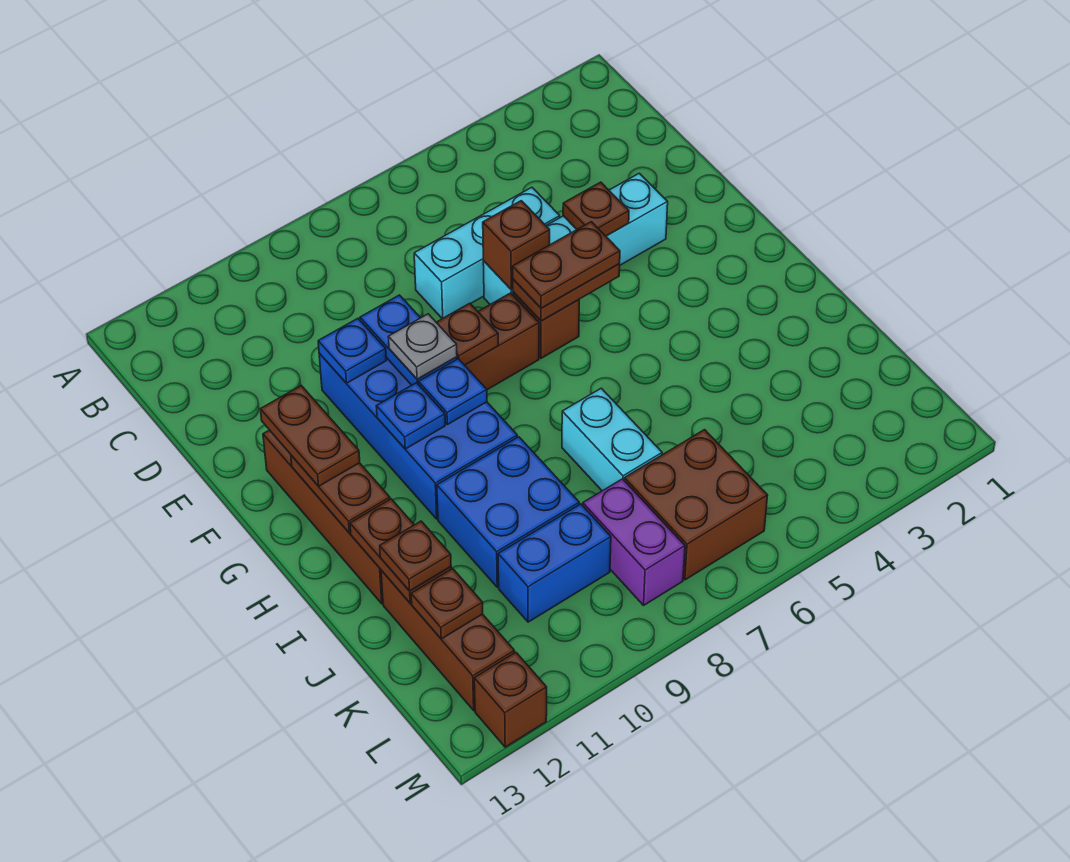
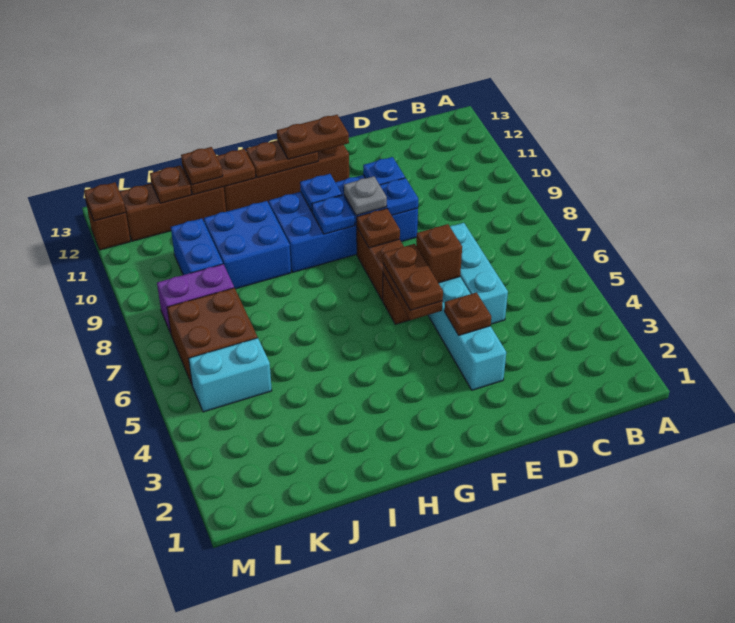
cyan brick I7:J7 level 1 -> cyan brick K5:L5 level 1
none -> brown plate M12 level 2

